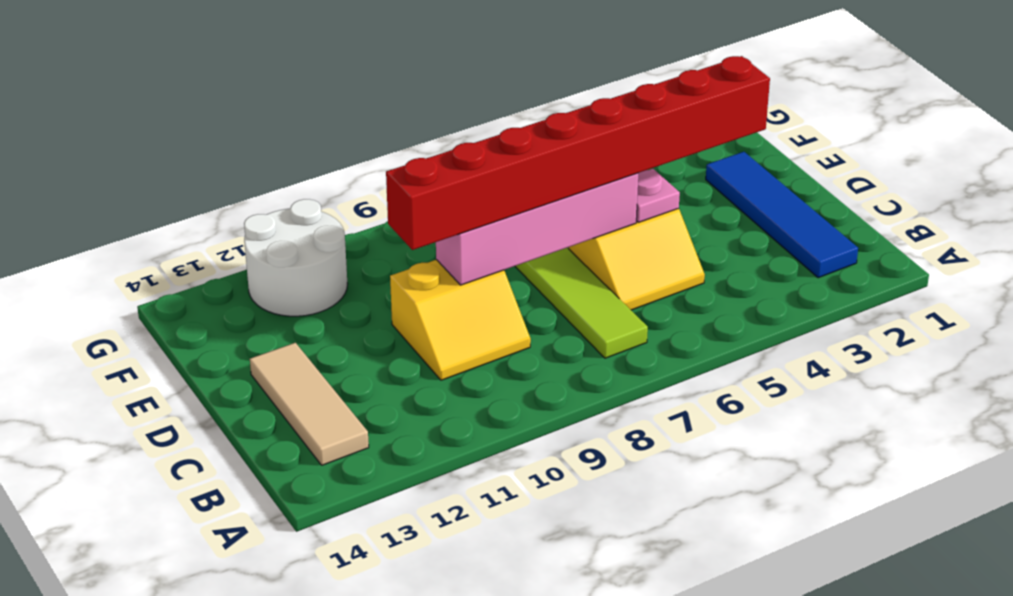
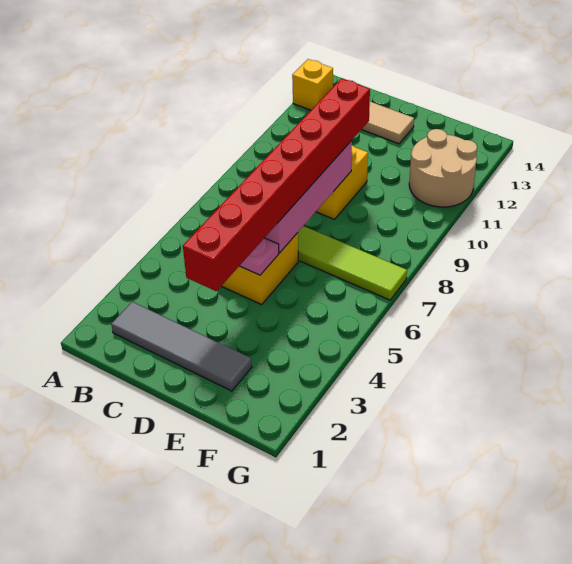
none -> yellow brick A13 level 1
blue tile B2:E2 level 1 -> grey tile B2:E2 level 1
white round brick F11:G12 level 1 -> tan round brick F11:G12 level 1

